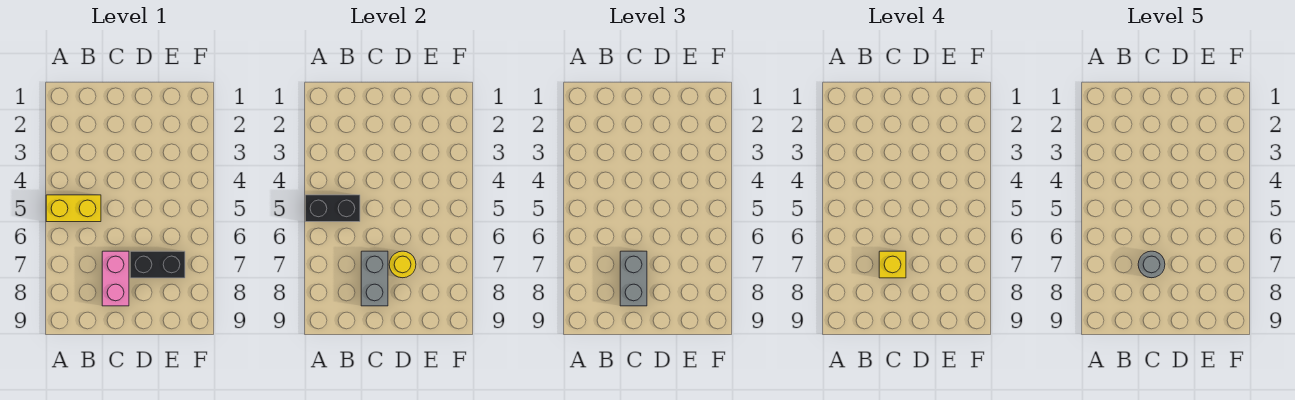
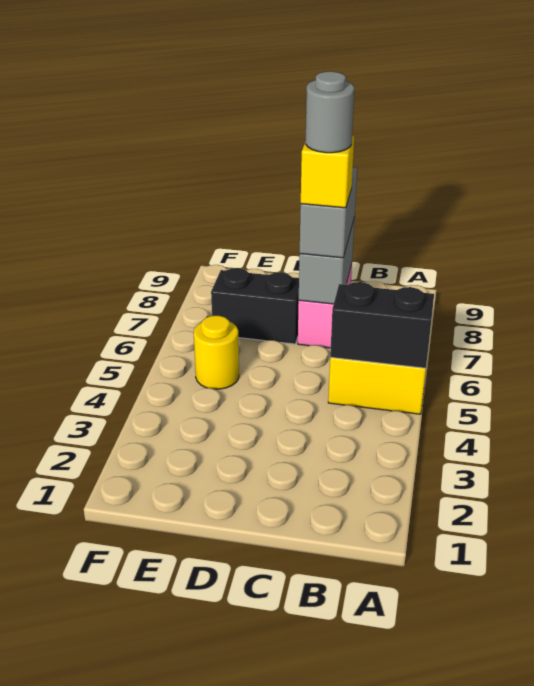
yellow round brick D7 level 2 -> yellow round brick E5 level 1

